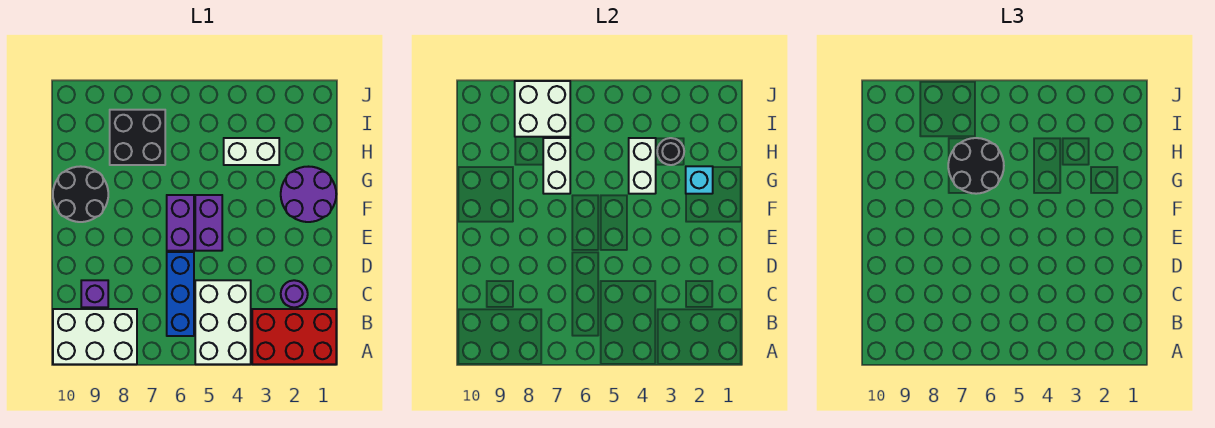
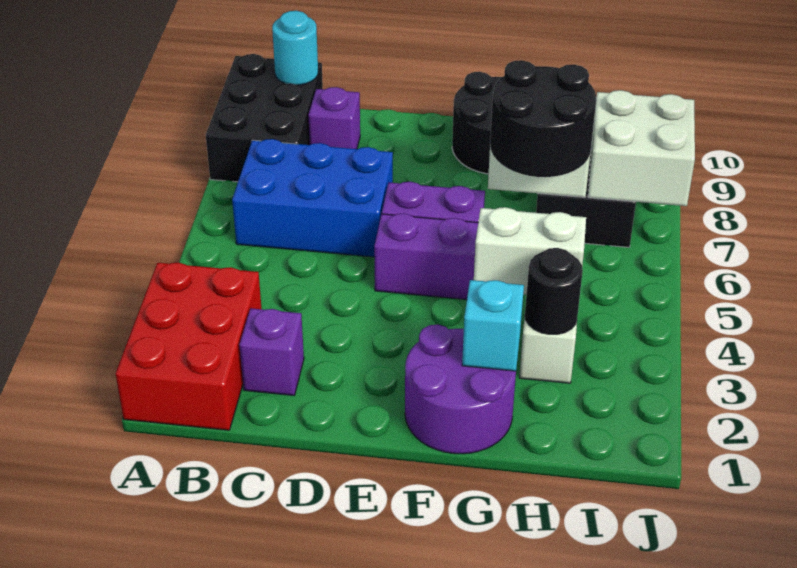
white brick A4:C5 level 1 -> none
white brick A8:B10 level 1 -> black brick A8:B10 level 1
blue brick B6:D6 level 1 -> blue brick B6:D7 level 1
none -> cyan round brick B10 level 2
purple round brick C2 level 1 -> purple brick C2 level 1

